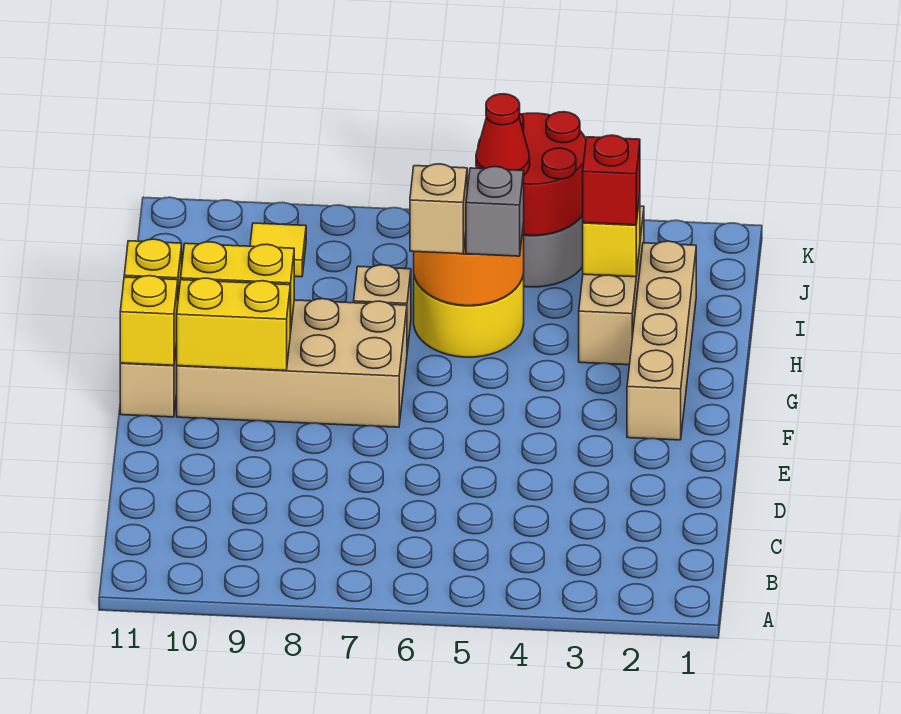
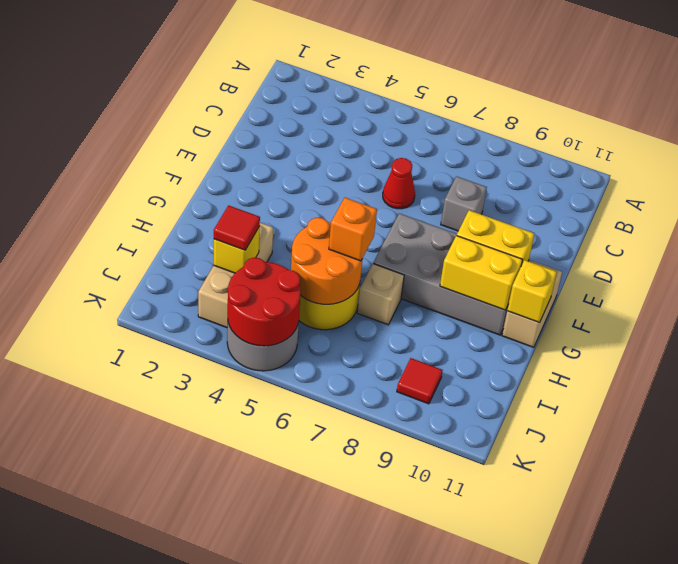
tan brick F2:I2 level 1 -> none
tan brick F7:G10 level 1 -> grey brick F7:G10 level 1
yellow brick F11 level 2 -> none
grey brick H5 level 3 -> grey brick D8 level 1
tan brick H6 level 3 -> orange brick H6 level 3
red brick I3 level 3 -> red tile I3 level 3
red cone J5 level 3 -> red cone D6 level 1
yellow tile J9 level 1 -> red tile J9 level 1

